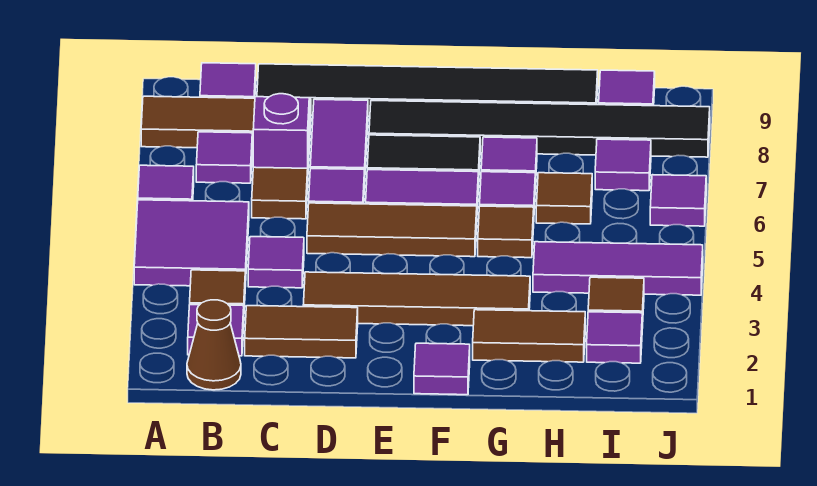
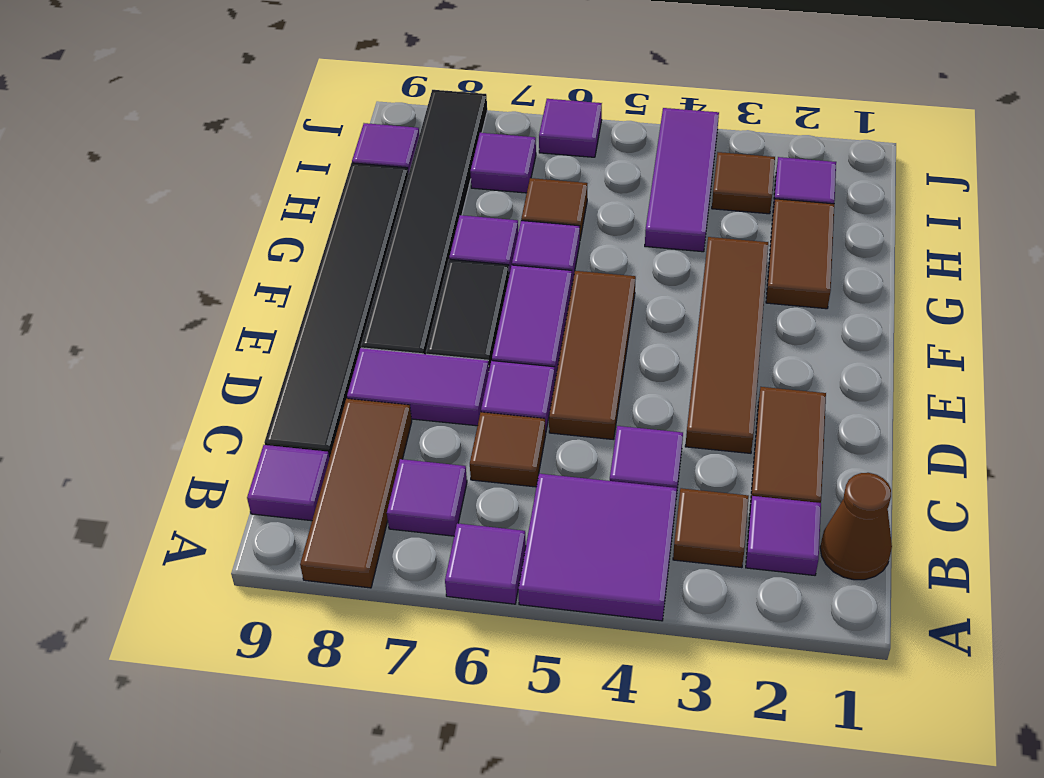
purple brick C7 level 1 -> none
purple tile F1 level 1 -> none
brown tile G5 level 1 -> none

